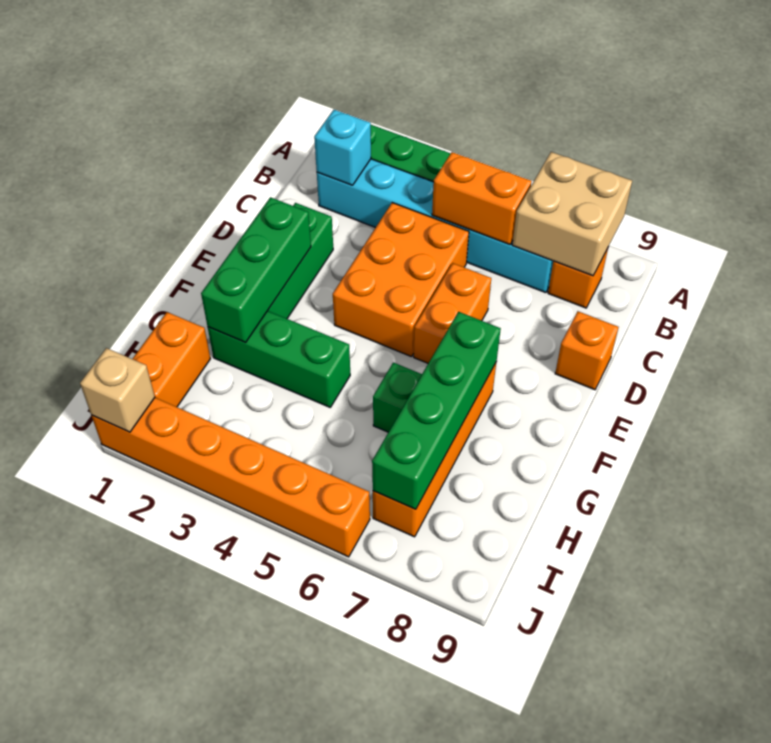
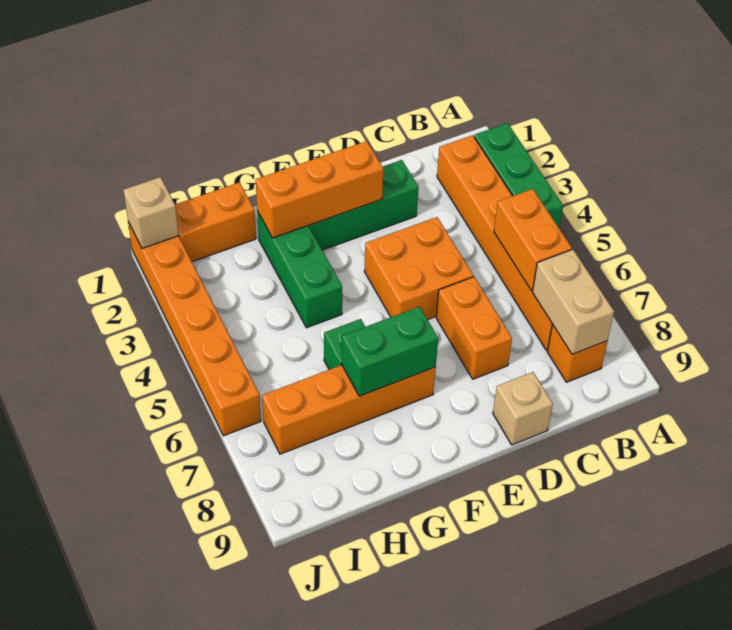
tan brick A7:B8 level 2 -> tan brick B7:B8 level 2
cyan brick B2:B7 level 1 -> orange brick B2:B7 level 1
cyan brick B2 level 2 -> none
orange brick C4:E5 level 1 -> orange brick D4:E5 level 1
orange brick D6:E6 level 1 -> orange brick D6:D7 level 1
orange brick D9 level 1 -> tan brick D9 level 1
green brick E2:G2 level 2 -> orange brick E2:G2 level 2
green brick F7:I7 level 2 -> green brick F7:G7 level 2

